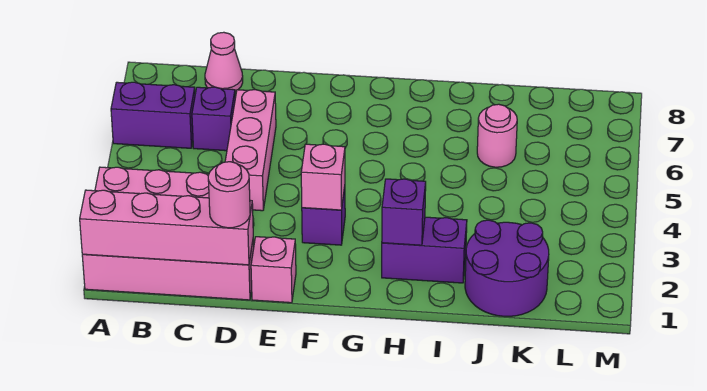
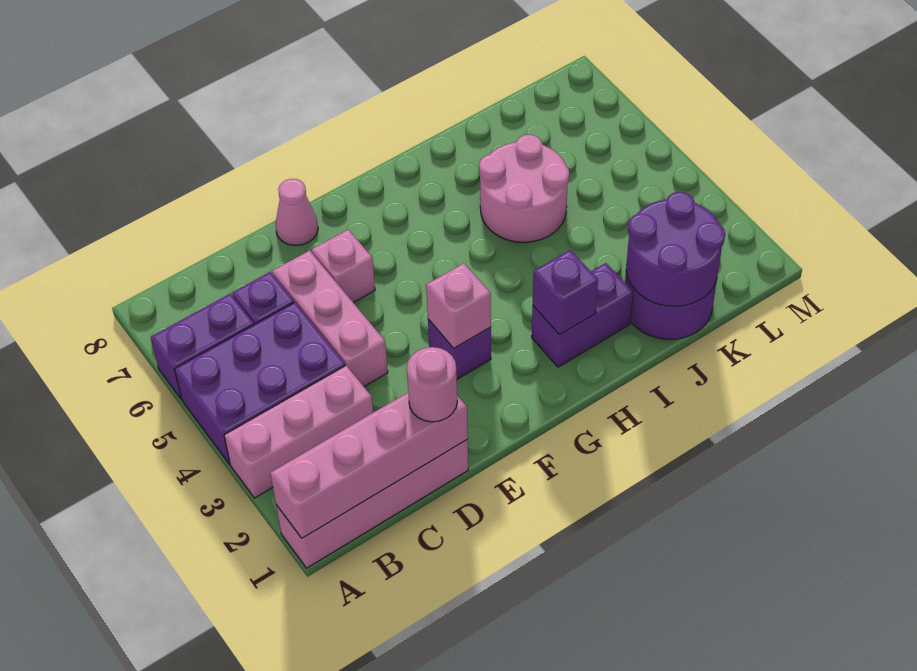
none -> purple brick A4:C5 level 1
pink cone C8 level 1 -> pink cone E8 level 1
pink brick E1 level 1 -> pink brick E6 level 1
none -> purple round brick J1:K2 level 2
pink round brick J6 level 1 -> pink round brick I5:J6 level 1

